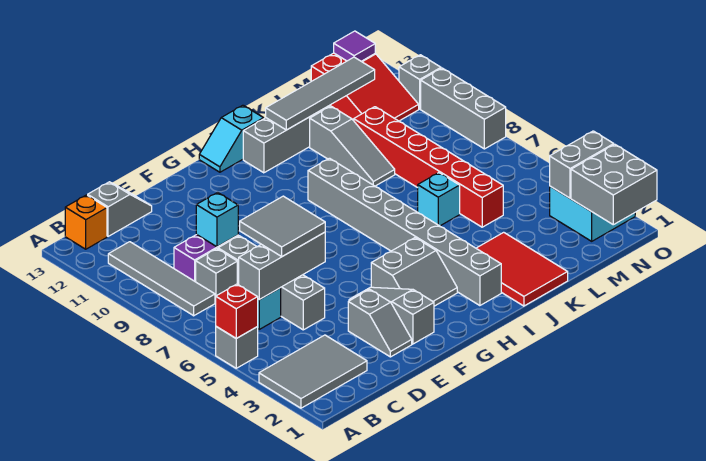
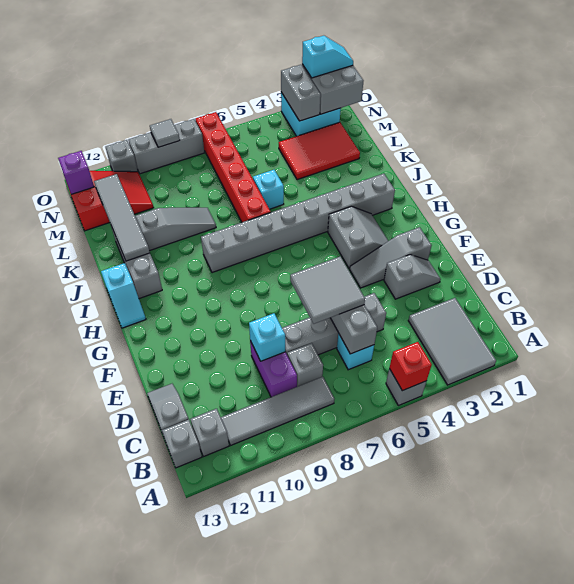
none -> grey brick B12 level 1
orange brick B13 level 1 -> grey brick B13 level 1
red tile J1:K3 level 1 -> red tile L2:M4 level 1
red brick L5:L10 level 1 -> red brick J7:O7 level 1
purple tile N13 level 2 -> purple brick N13 level 2
none -> cyan slope O1:O2 level 3 top 2
none -> grey tile O9 level 2

